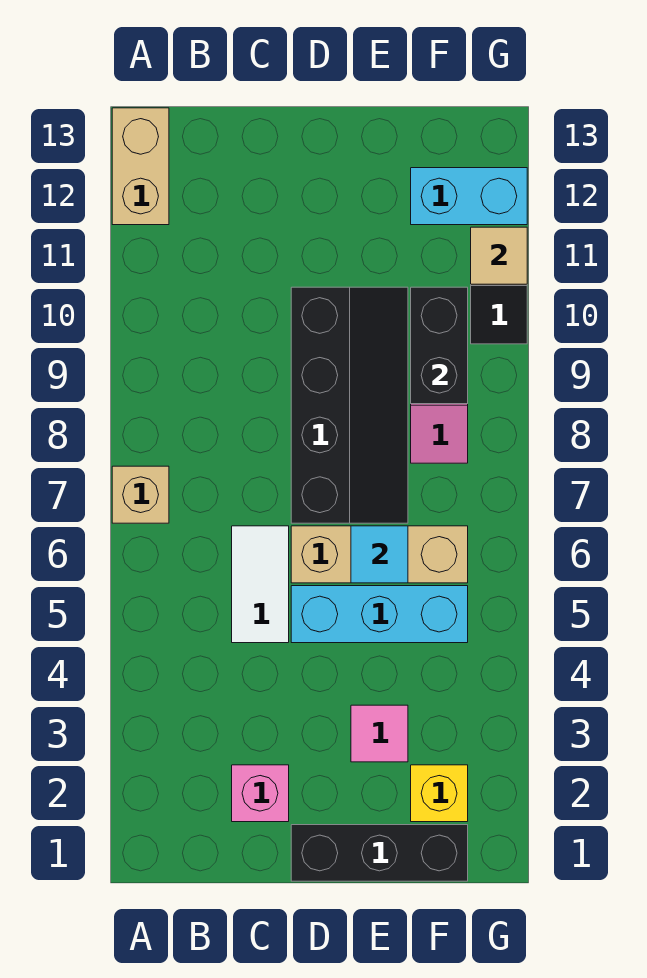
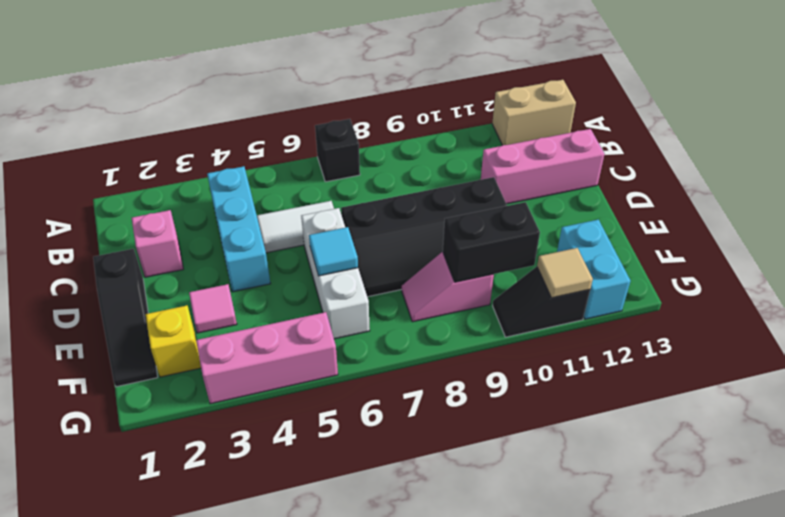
tan brick A7 level 1 -> black brick A7 level 1
none -> pink brick C11:C13 level 1
black brick D1:F1 level 1 -> black slope D1:F1 level 1 top D
cyan brick D5:F5 level 1 -> cyan brick B4:D4 level 1
tan brick D6:F6 level 1 -> white brick D6:F6 level 1
none -> pink brick G3:G5 level 1

